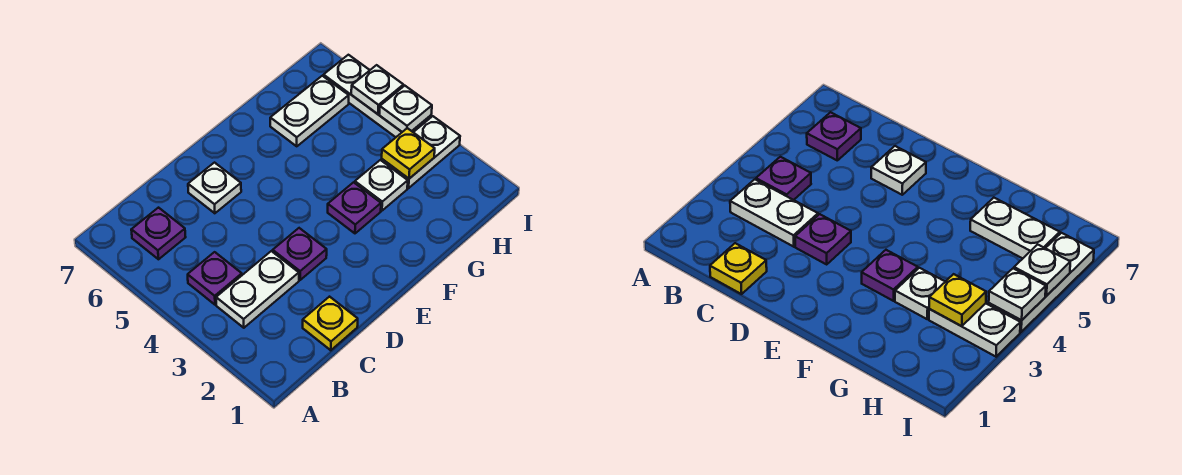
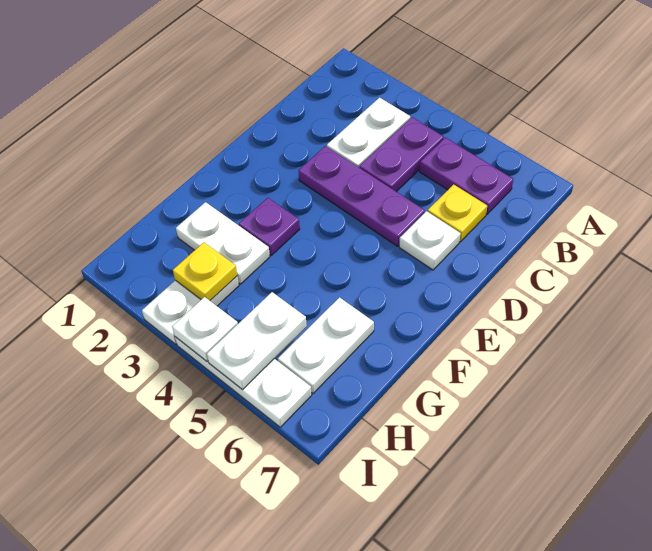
purple plate B4 level 1 -> purple plate B4:C4 level 1
purple plate B6 level 1 -> purple plate B5:B6 level 1
yellow plate C1 level 1 -> yellow plate C6 level 1
purple plate D3 level 1 -> purple plate D3:D5 level 1
white plate G3 level 1 -> white plate G2:G3 level 1
white plate I5 level 2 -> white plate H5:I5 level 2

